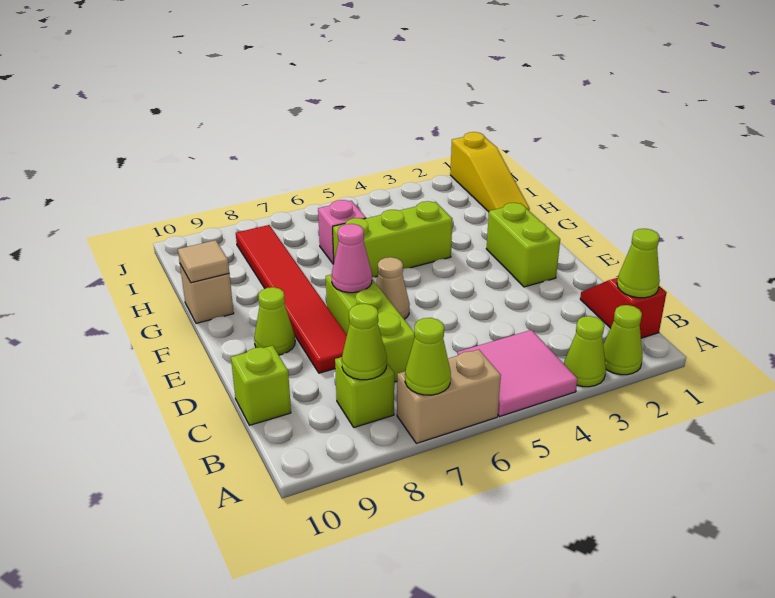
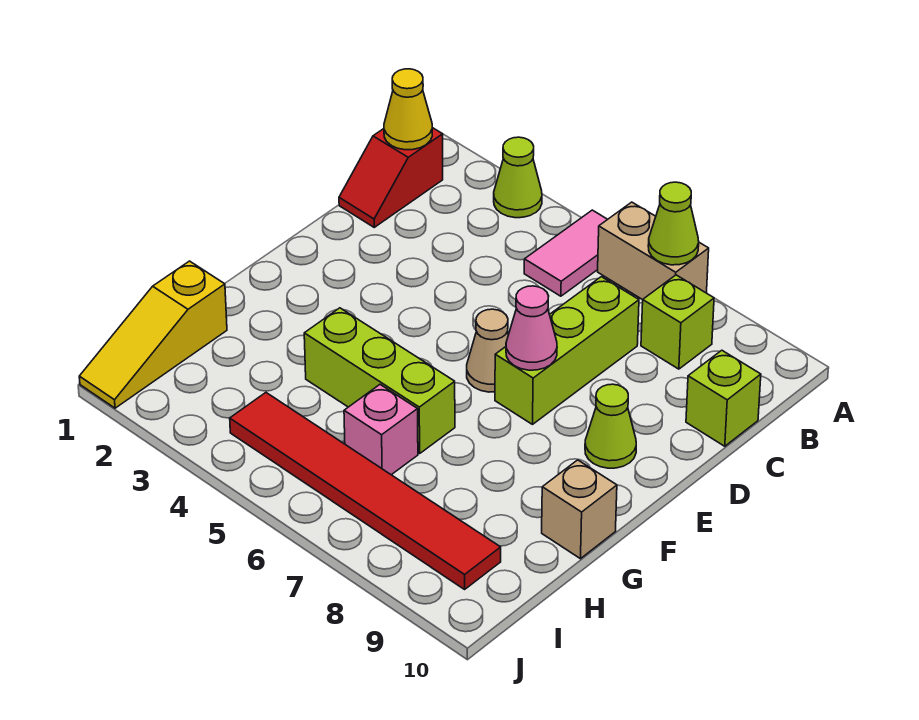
lime cone A2 level 1 -> none
pink tile A4:B5 level 1 -> pink tile A5:B5 level 1
lime cone B1 level 2 -> yellow cone B1 level 2
lime cone B8 level 2 -> none
red tile D8:I8 level 1 -> red tile I4:I9 level 1
lime brick E2:F2 level 1 -> none
tan tile G10 level 2 -> none
yellow slope H1:J1 level 1 top J -> yellow slope H1:J1 level 1 top H

